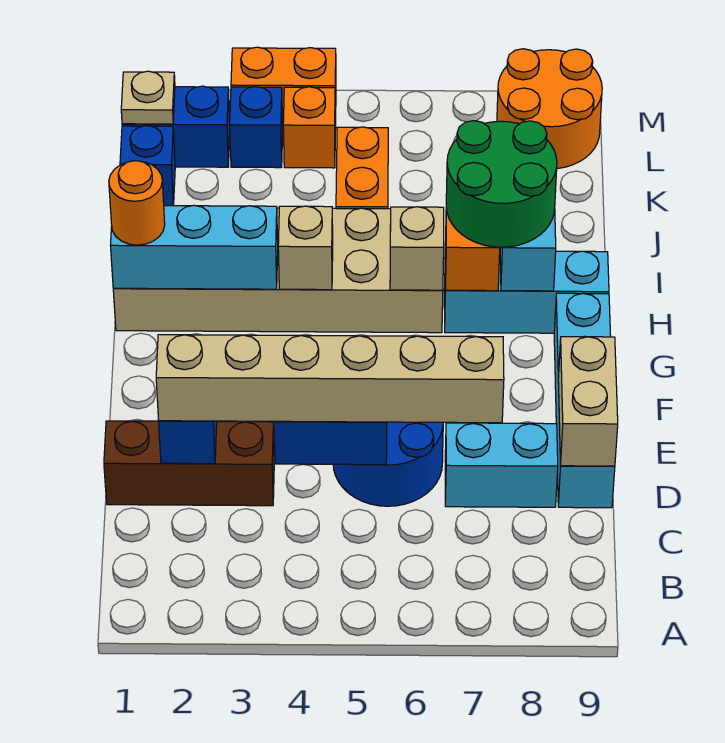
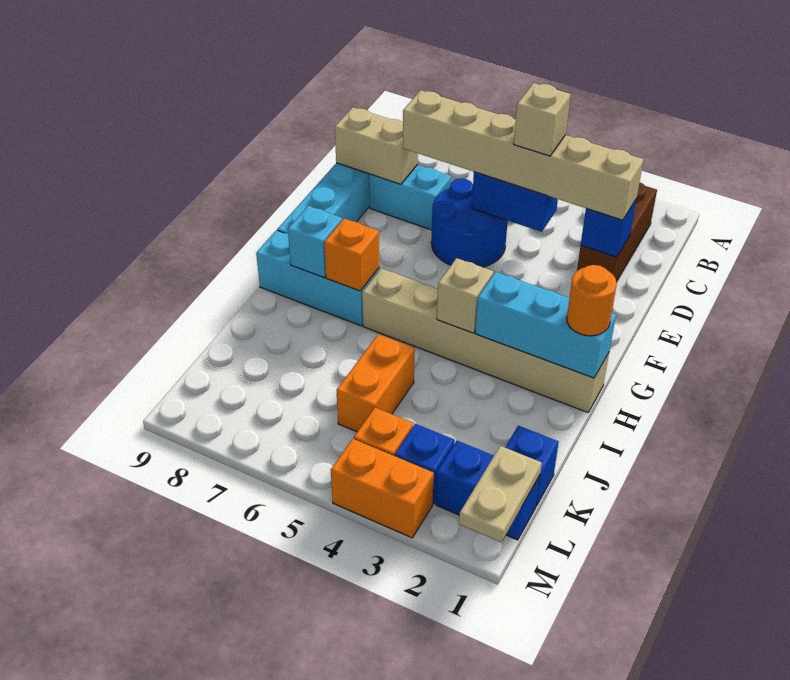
brown brick D1:D3 level 1 -> brown brick B2:D2 level 1
tan brick D9:E9 level 2 -> tan brick D8:D9 level 2
tan brick H1:I6 level 1 -> tan brick H1:H6 level 1
tan brick H6 level 2 -> tan brick D4 level 4
green round brick H7:I8 level 3 -> none
tan plate L1 level 2 -> tan plate L1:M1 level 2
orange round brick L8:M9 level 1 -> none

